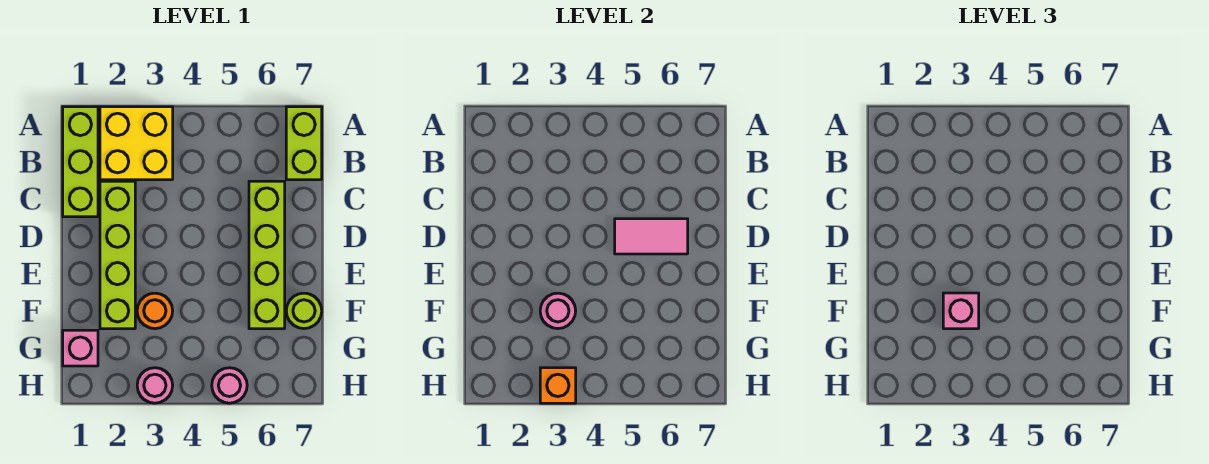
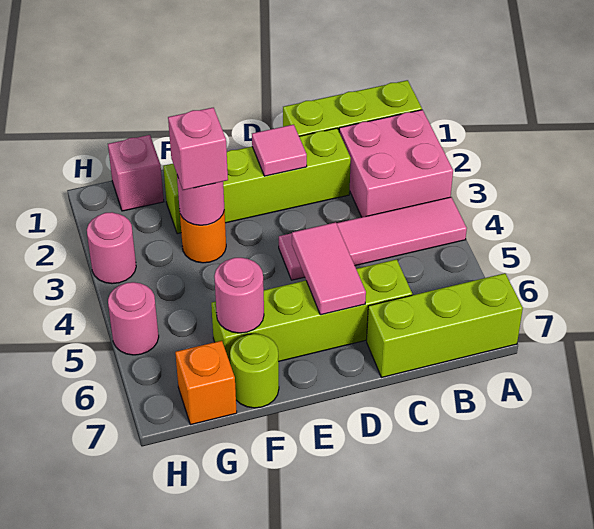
yellow brick A2:B3 level 1 -> pink brick A2:B3 level 1
none -> pink tile A4:D4 level 1
lime brick A7:B7 level 1 -> lime brick A7:C7 level 1
none -> pink tile D2 level 2
none -> pink round brick F6 level 2
orange brick H3 level 2 -> orange brick G7 level 1

